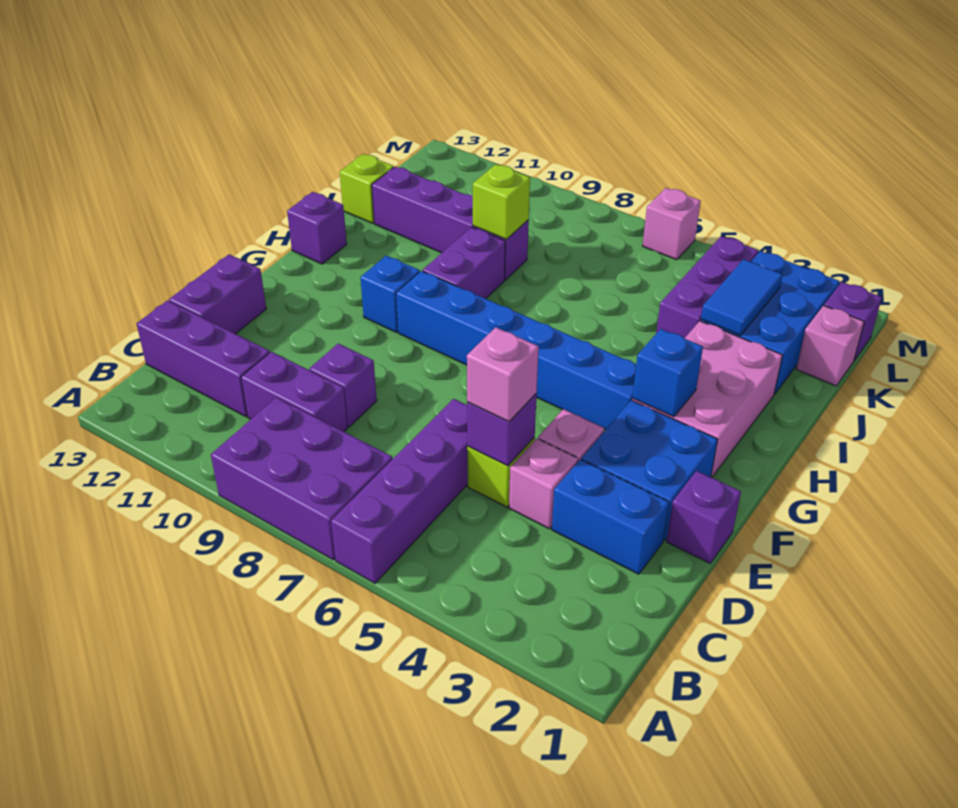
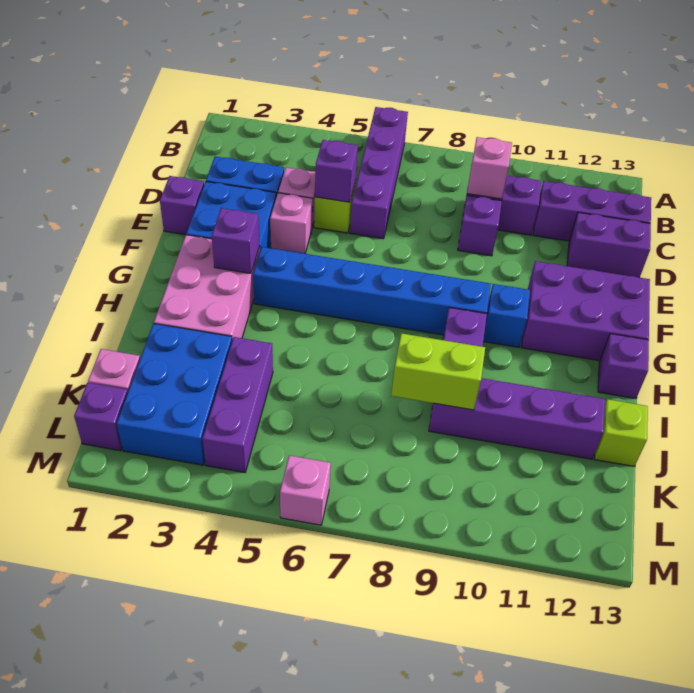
purple brick A7:B9 level 1 -> purple brick F11:G13 level 1
pink brick D5 level 3 -> pink brick C9 level 2
purple brick D13:E13 level 1 -> purple brick D12:D13 level 1
blue brick G3 level 2 -> purple brick G3 level 2
blue tile J3:K3 level 2 -> none
lime brick J9 level 2 -> lime brick J8:J9 level 2

